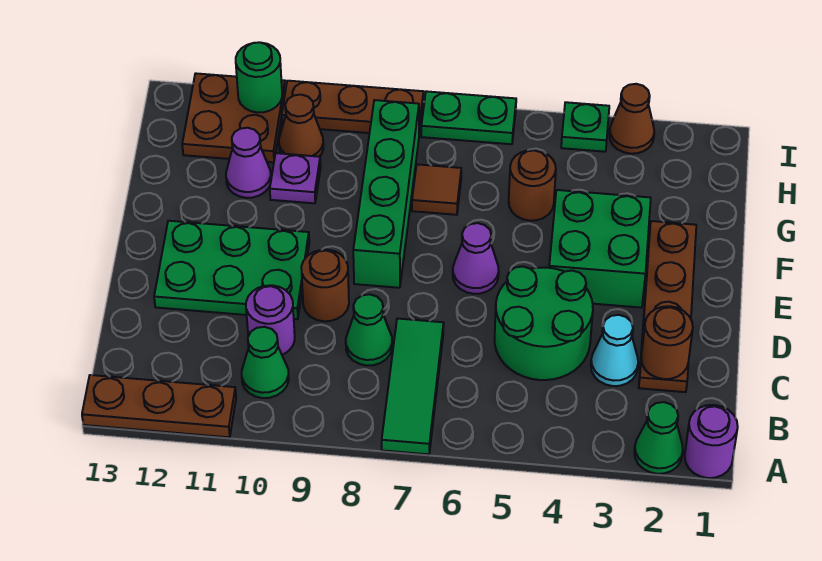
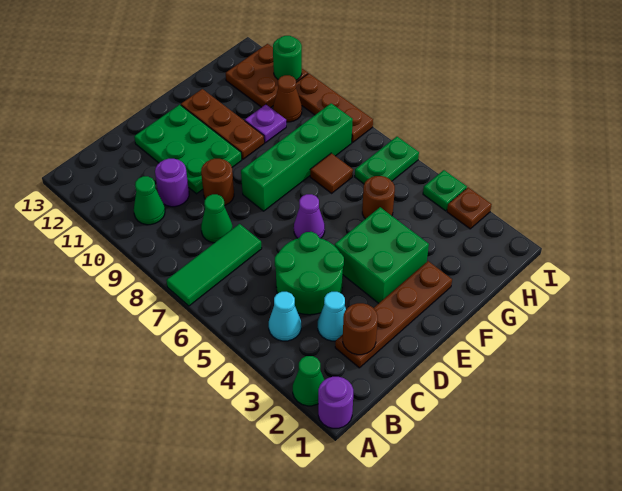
brown plate A11:A13 level 1 -> brown plate F10:F12 level 1
none -> cyan cone B4 level 1
purple cone G11 level 1 -> none
brown cone I3 level 1 -> brown plate I3 level 1
green plate I6:I7 level 1 -> green plate H6:I6 level 1

